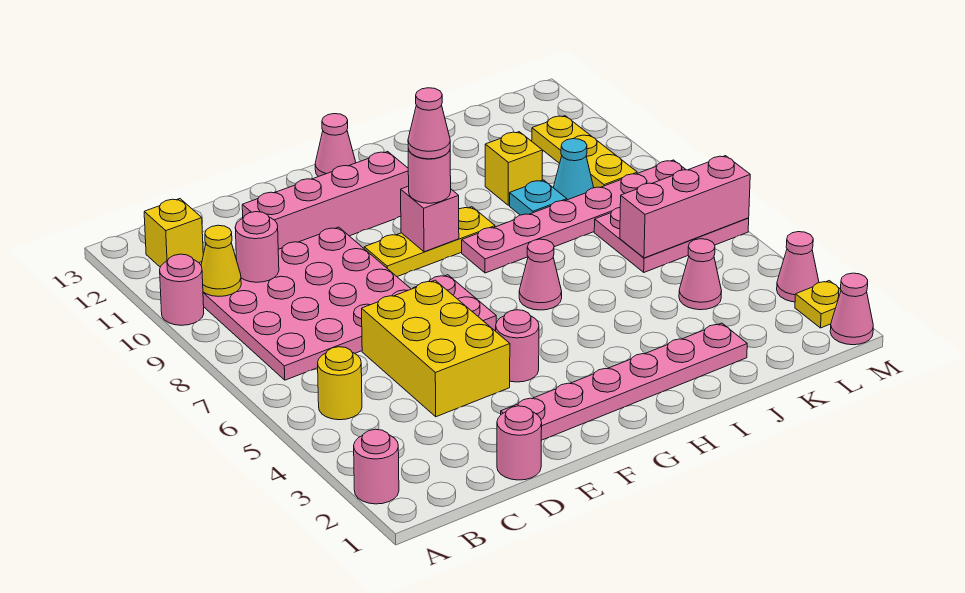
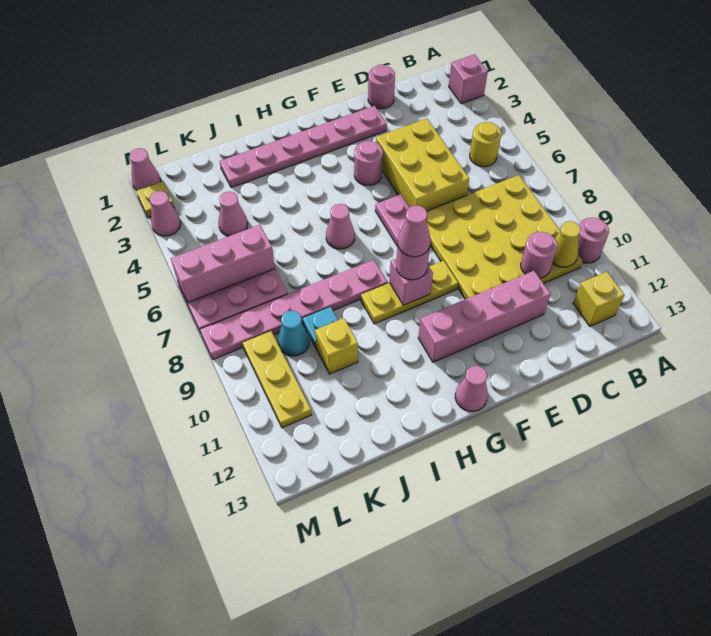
pink round brick A2 level 1 -> pink brick A2 level 1
pink plate B7:E10 level 1 -> yellow plate B7:E10 level 1

